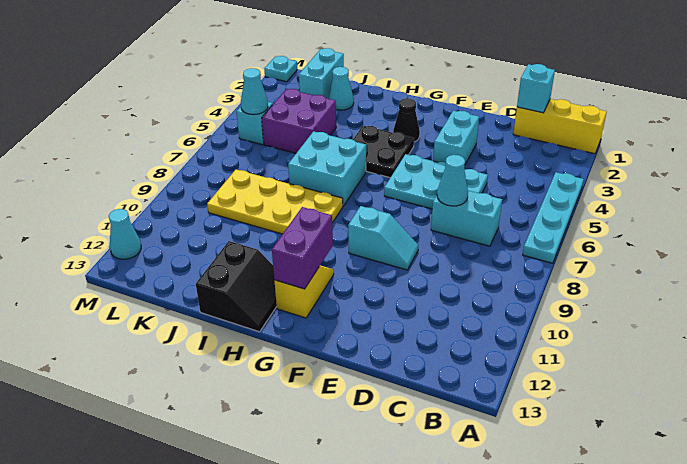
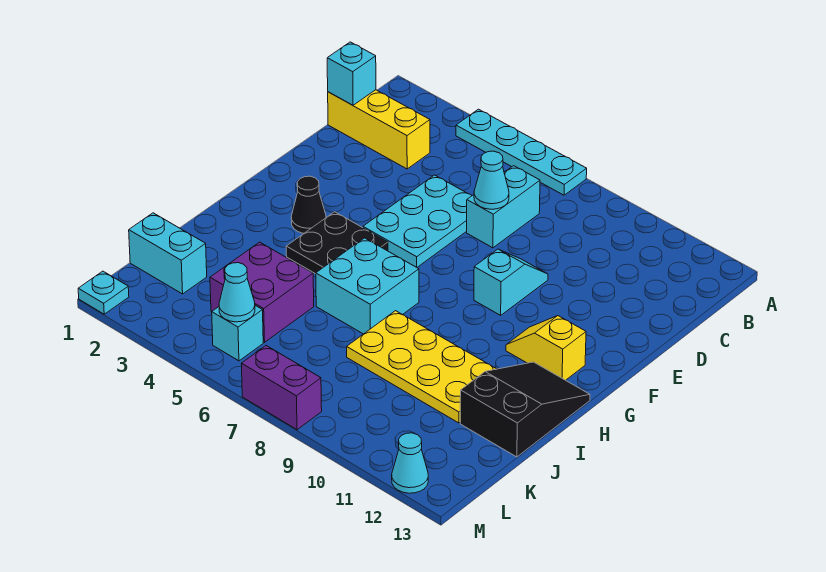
yellow brick A1:C1 level 1 -> yellow brick C1:C3 level 1
cyan brick E3:E4 level 1 -> none
purple brick G11:G12 level 2 -> purple brick M7:M8 level 1
yellow plate H8:K9 level 1 -> yellow plate I8:J11 level 1
black slope H12:I13 level 1 top I -> black slope H12:J13 level 1 top J
cyan cone J2 level 1 -> none

